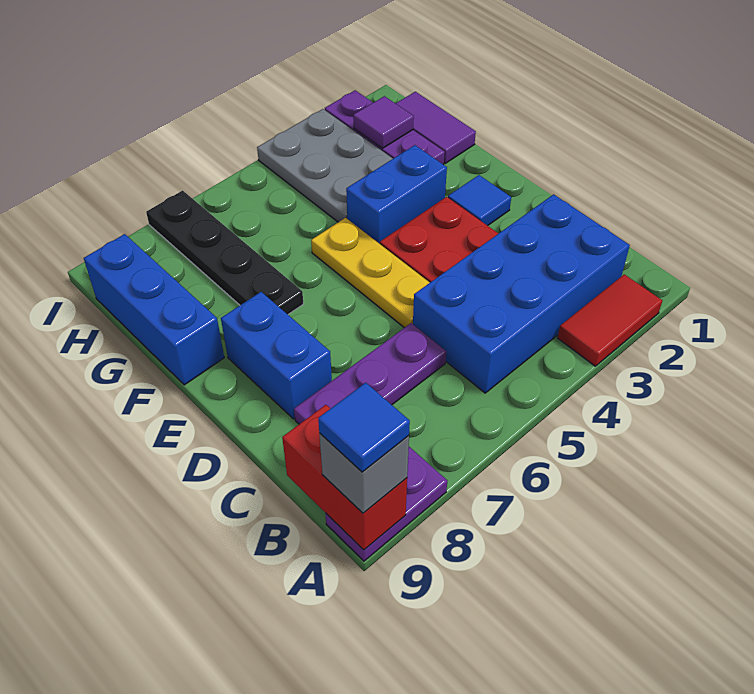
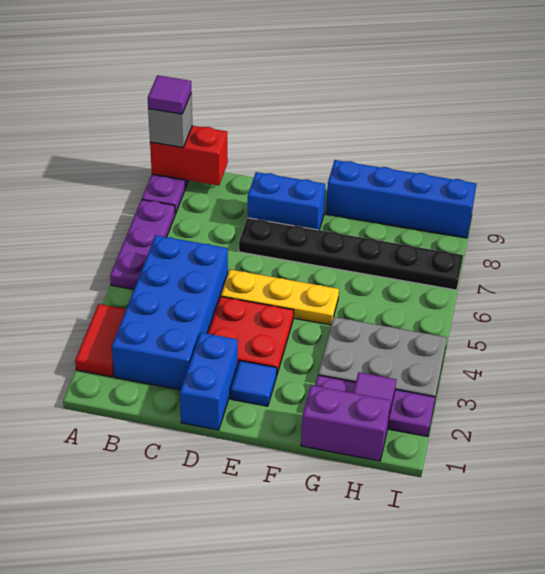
blue tile A9 level 4 -> purple tile A9 level 4
purple plate C6:C8 level 1 -> purple plate A5:A7 level 1
blue brick F3:F4 level 1 -> blue brick D1:D2 level 1
black plate F7:I7 level 1 -> black plate D7:I7 level 1
blue brick F9:H9 level 1 -> blue brick F9:I9 level 1
purple tile G1:H1 level 1 -> purple brick G1:H1 level 1

